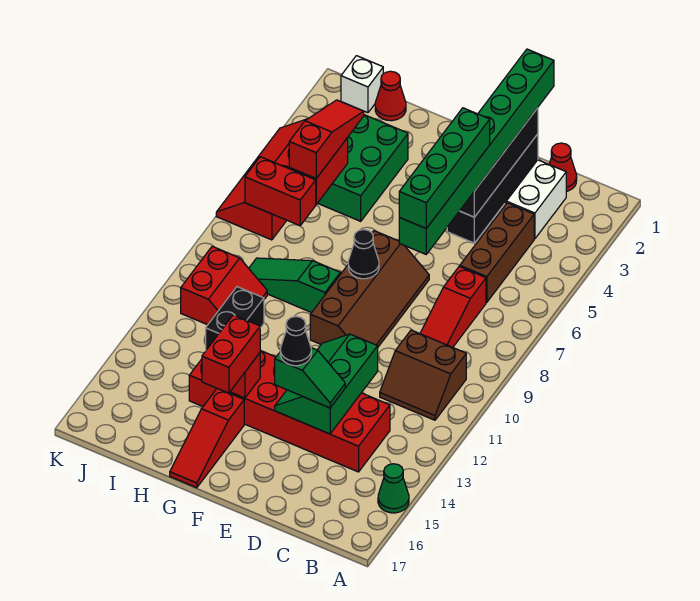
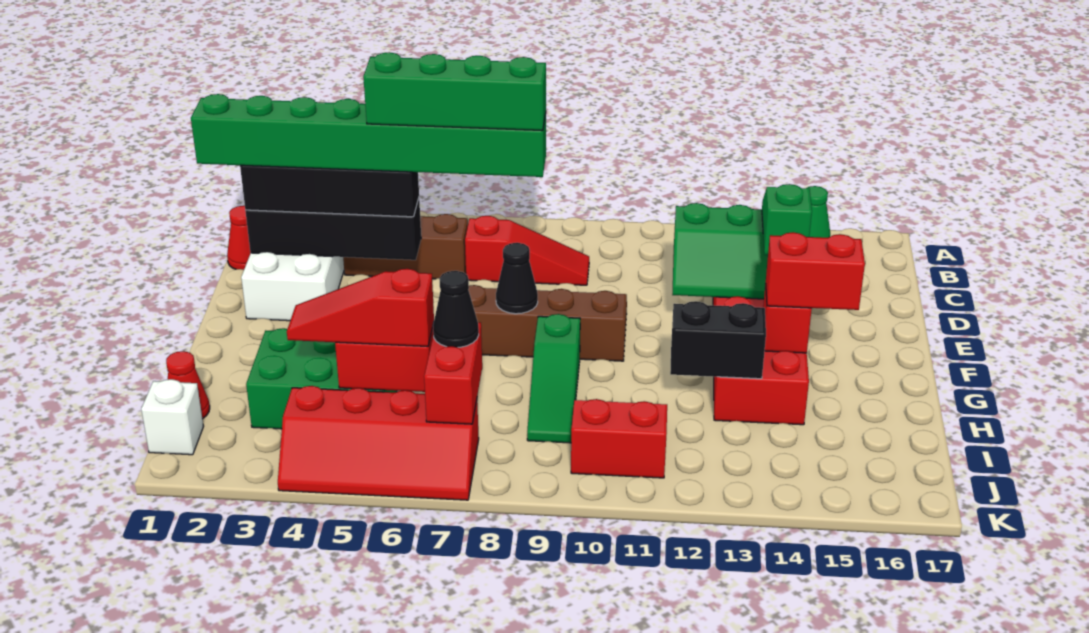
brown slope B10:C11 level 1 top 10 -> none
black cone E14 level 4 -> black cone I7 level 3
red slope G15:G17 level 1 top 15 -> none

